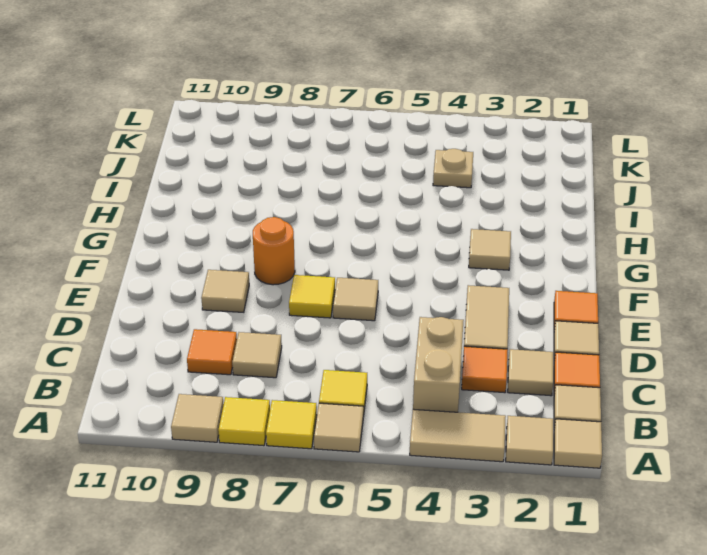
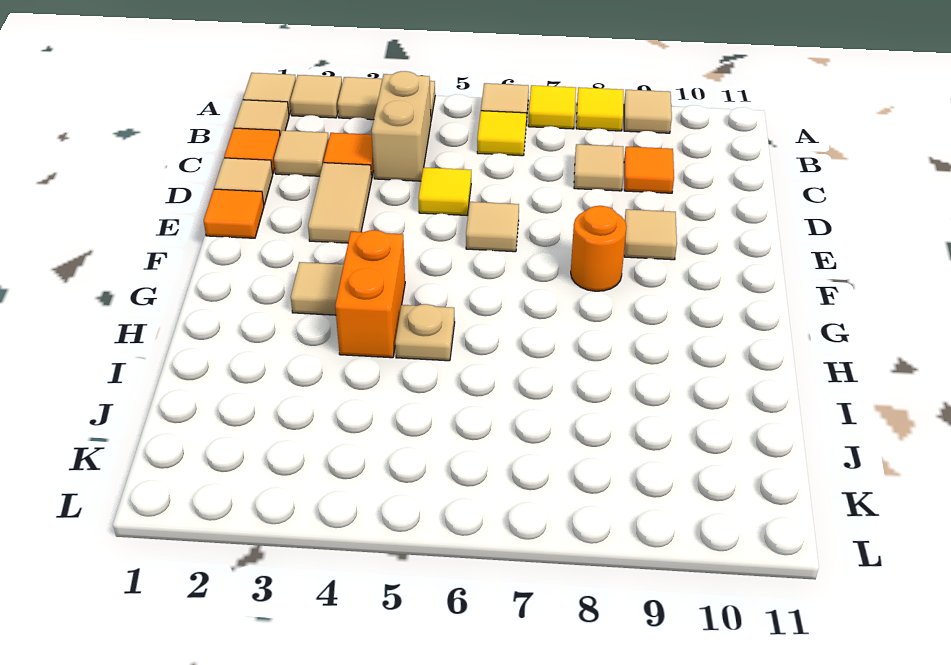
yellow tile E7 level 1 -> yellow tile D5 level 1
none -> orange brick G4:H4 level 1
tan plate J4 level 1 -> tan plate H5 level 1

